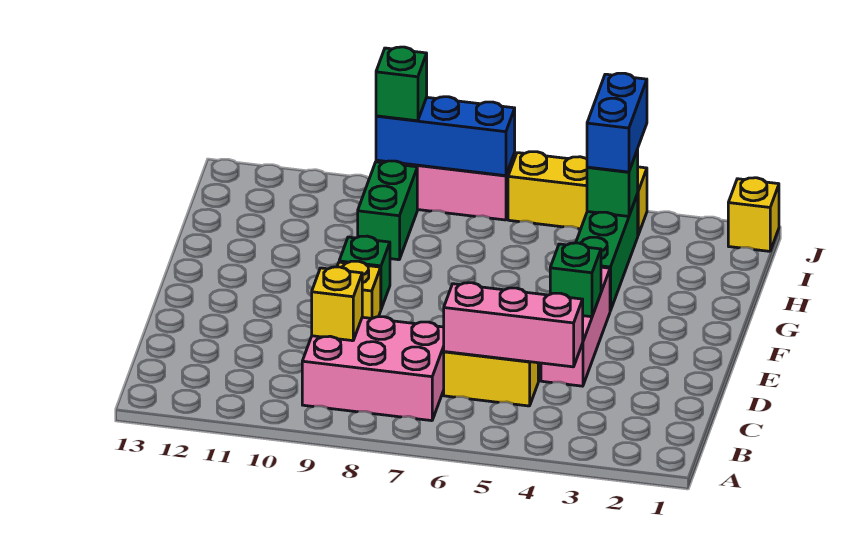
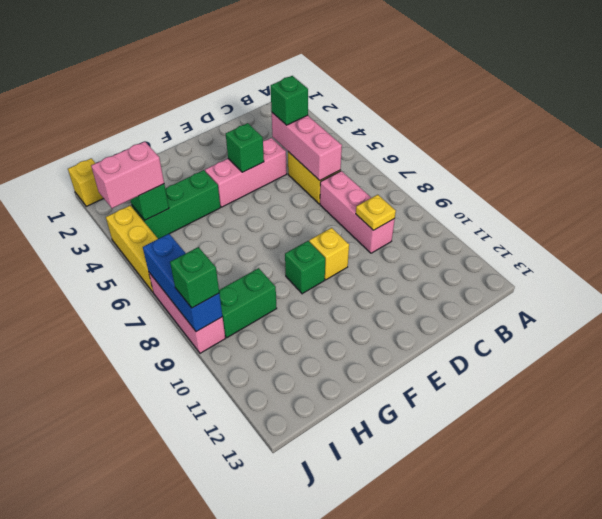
pink brick B7:C9 level 1 -> pink brick C7:C9 level 1
none -> green brick C4 level 3
yellow brick C9 level 2 -> yellow plate C9 level 2
blue brick I4:J4 level 3 -> pink brick I4:J4 level 3

